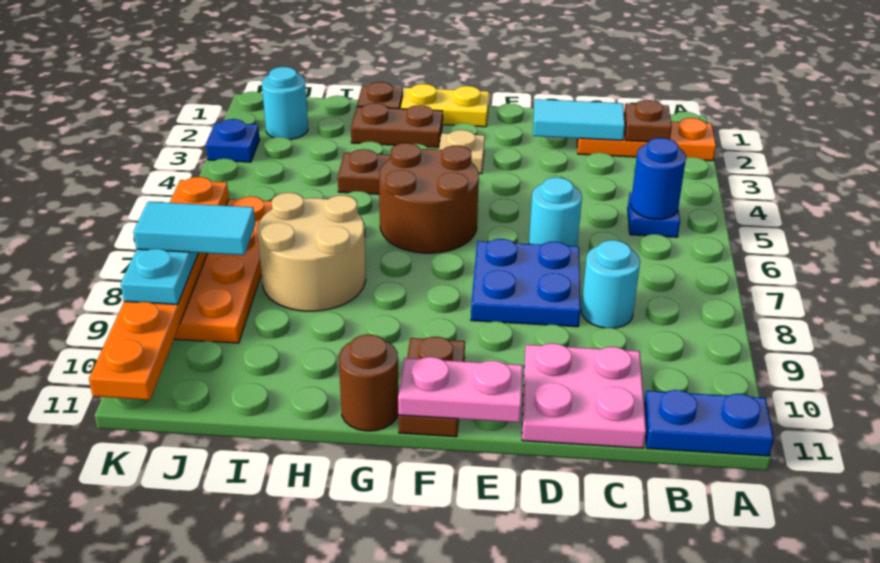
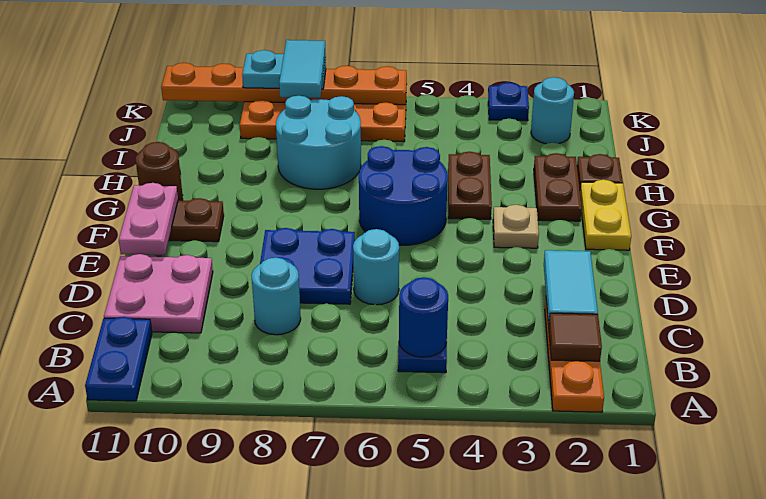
brown plate B2 level 2 -> brown tile B2 level 2
brown round brick F5:G6 level 1 -> blue round brick F5:G6 level 1
tan round brick H7:I8 level 1 -> cyan round brick H7:I8 level 1

